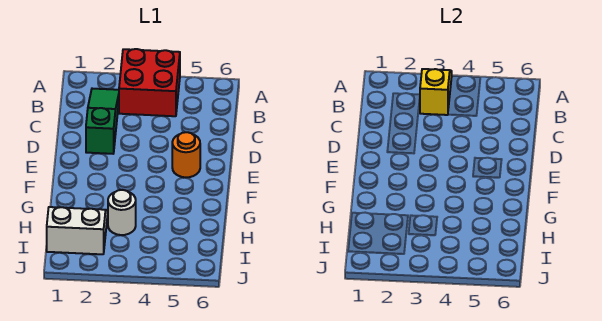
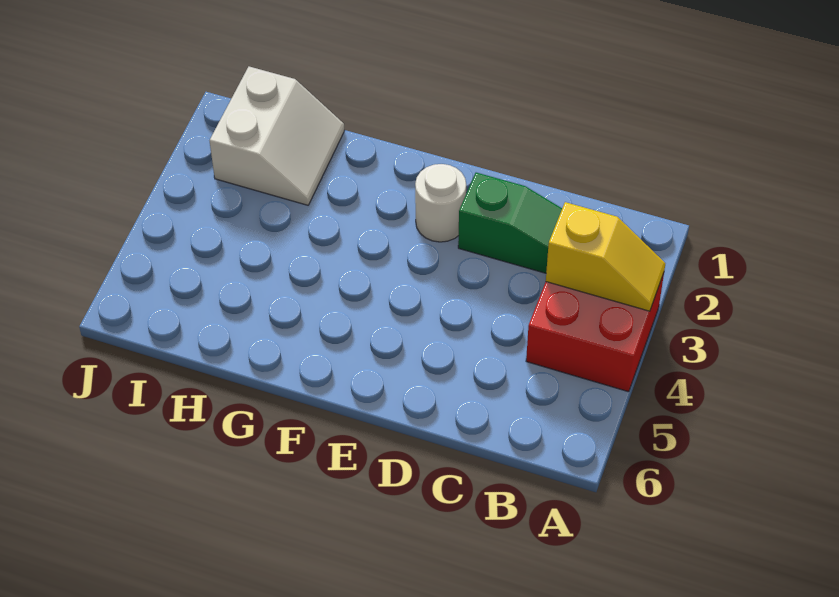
orange round brick E5 level 1 -> none
white round brick H3 level 1 -> white round brick E2 level 1

